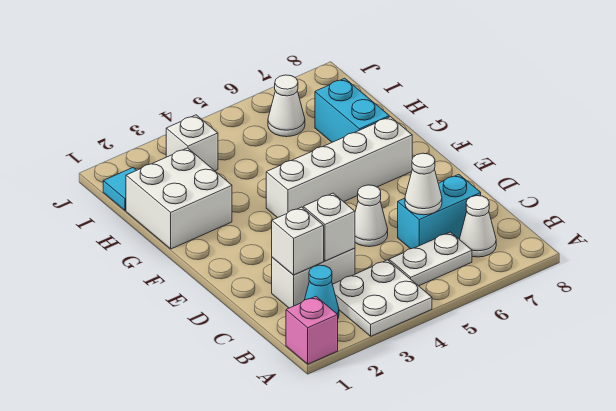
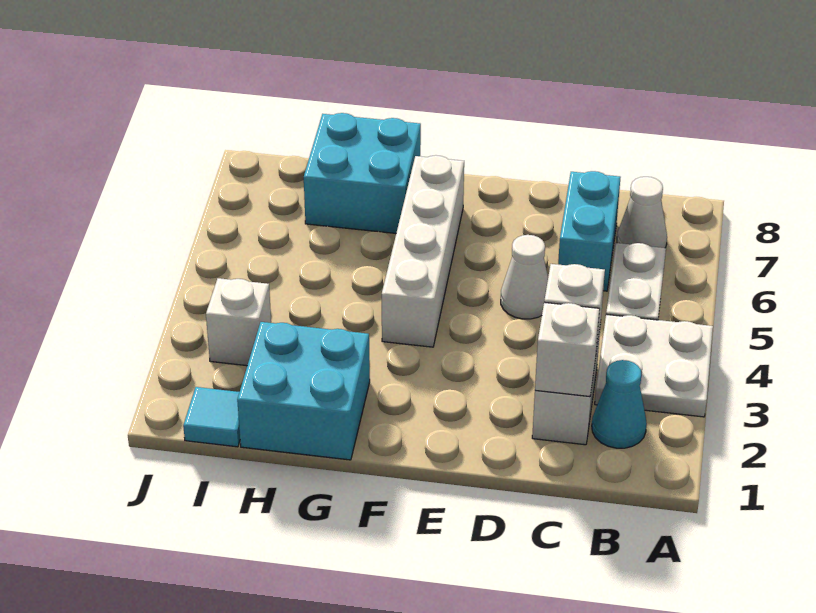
pink brick A1 level 1 -> none
white cone C6 level 2 -> none
white brick G1:H2 level 1 -> cyan brick G1:H2 level 1
cyan brick G7:H7 level 1 -> cyan brick G7:H8 level 1
white cone I6 level 1 -> none

